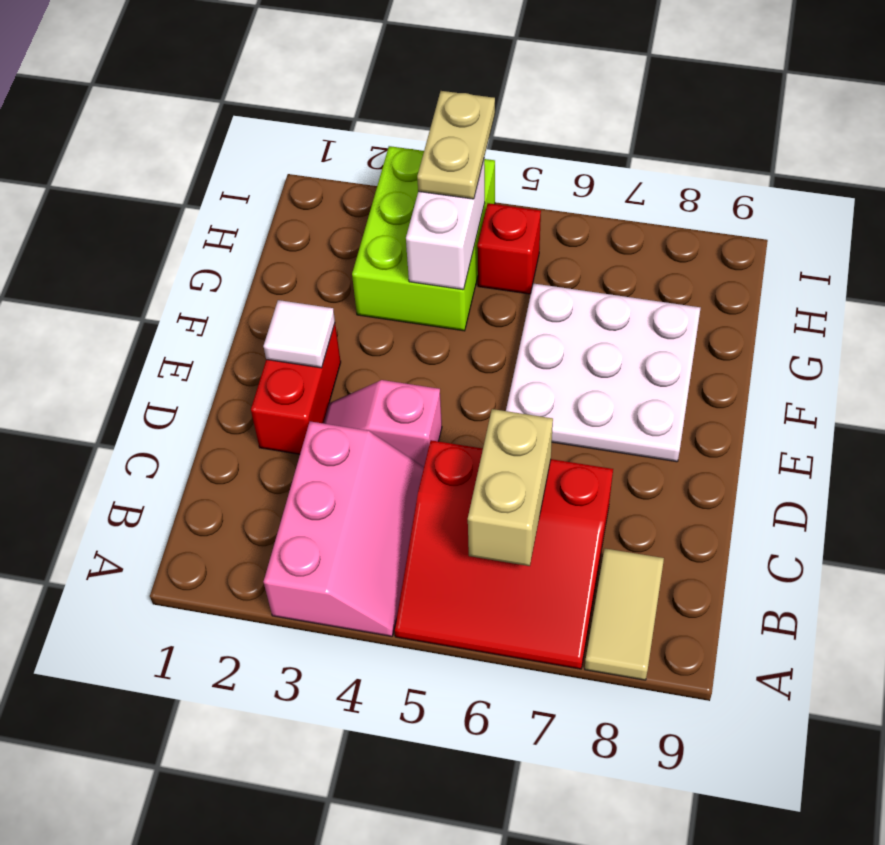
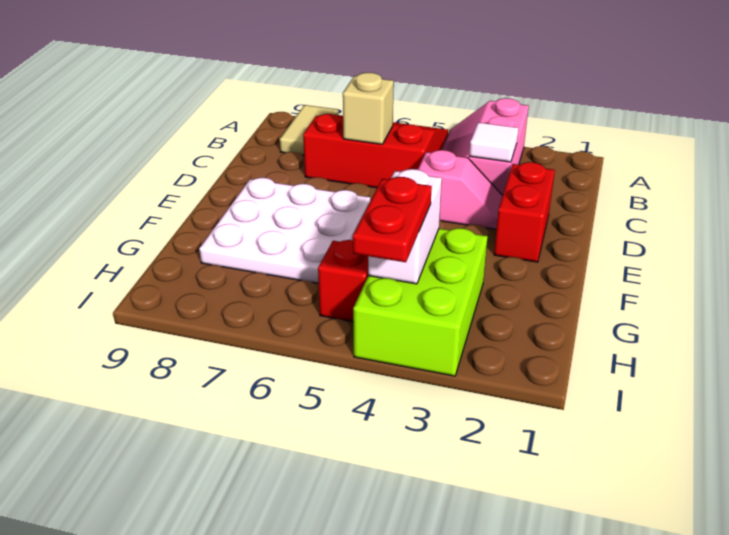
tan brick B6:C6 level 2 -> tan brick C6 level 2
white tile E2 level 2 -> white tile C3 level 2
tan plate H4:I4 level 3 -> red plate H4:I4 level 3

